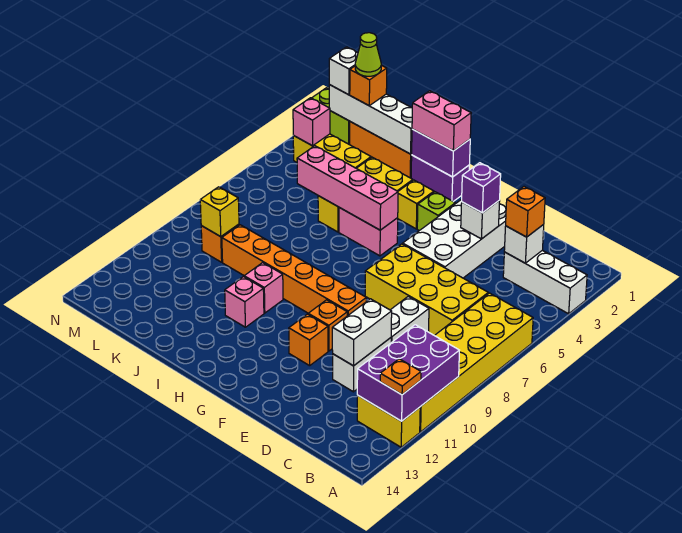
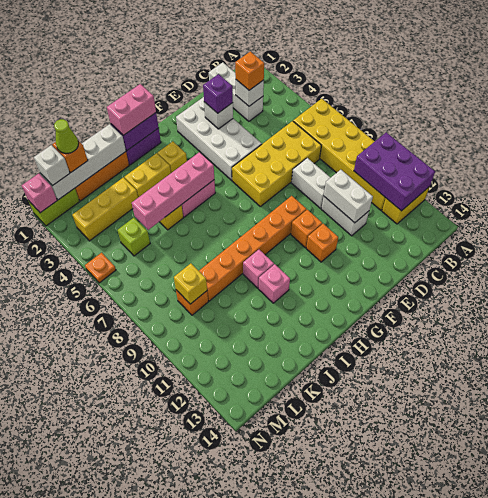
white brick A3:C3 level 1 -> white brick C1:C3 level 1
orange plate A12 level 3 -> orange plate N5 level 1
lime brick G3 level 1 -> lime brick L5 level 1
pink brick M3 level 2 -> pink brick N1 level 2

